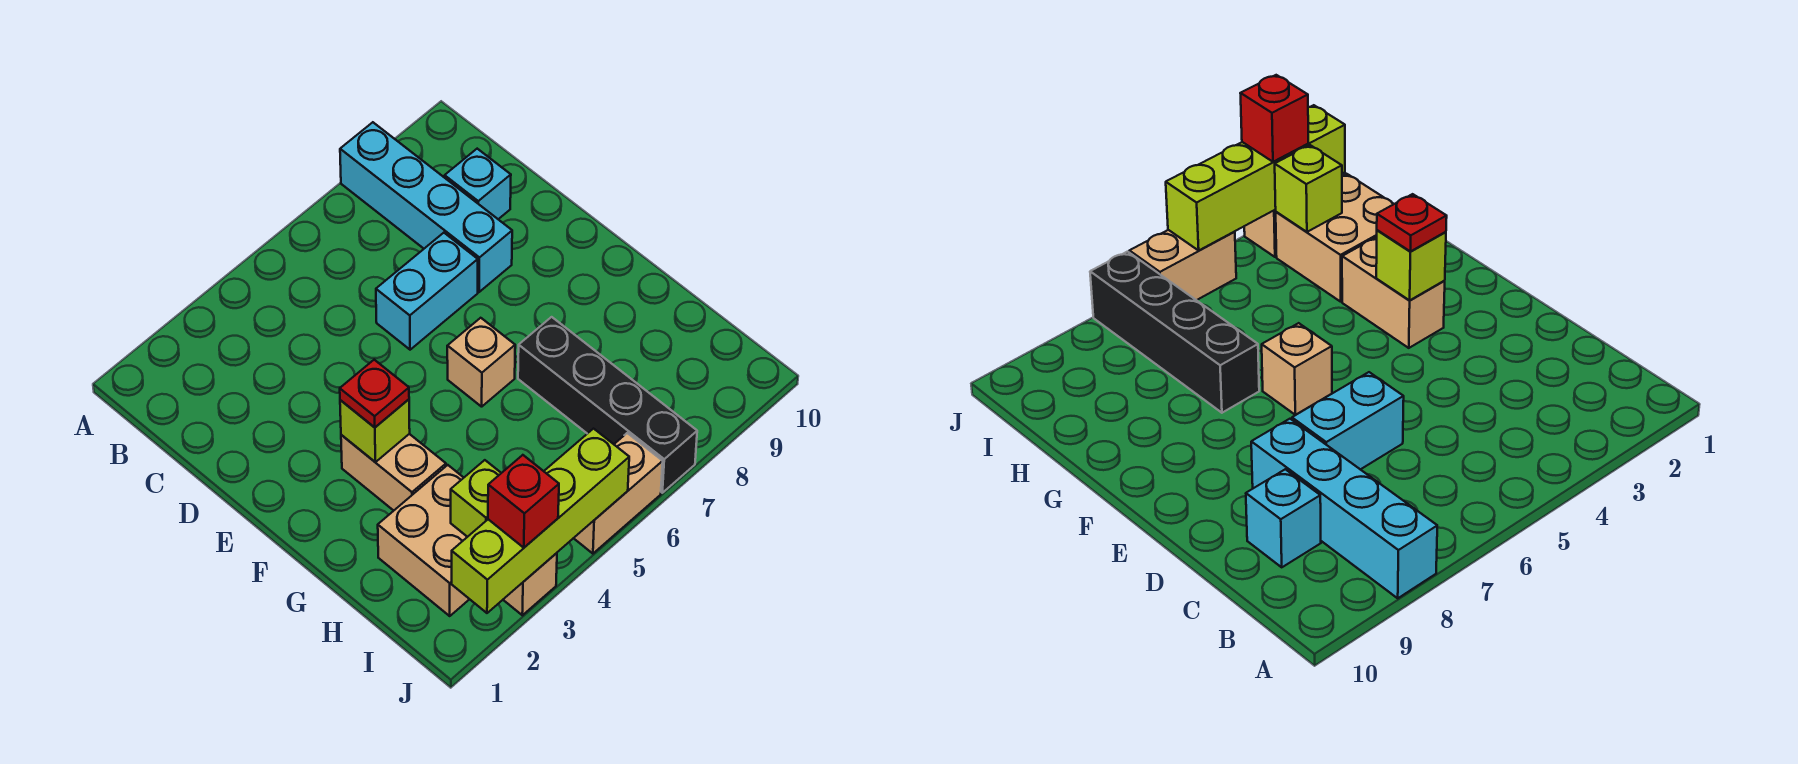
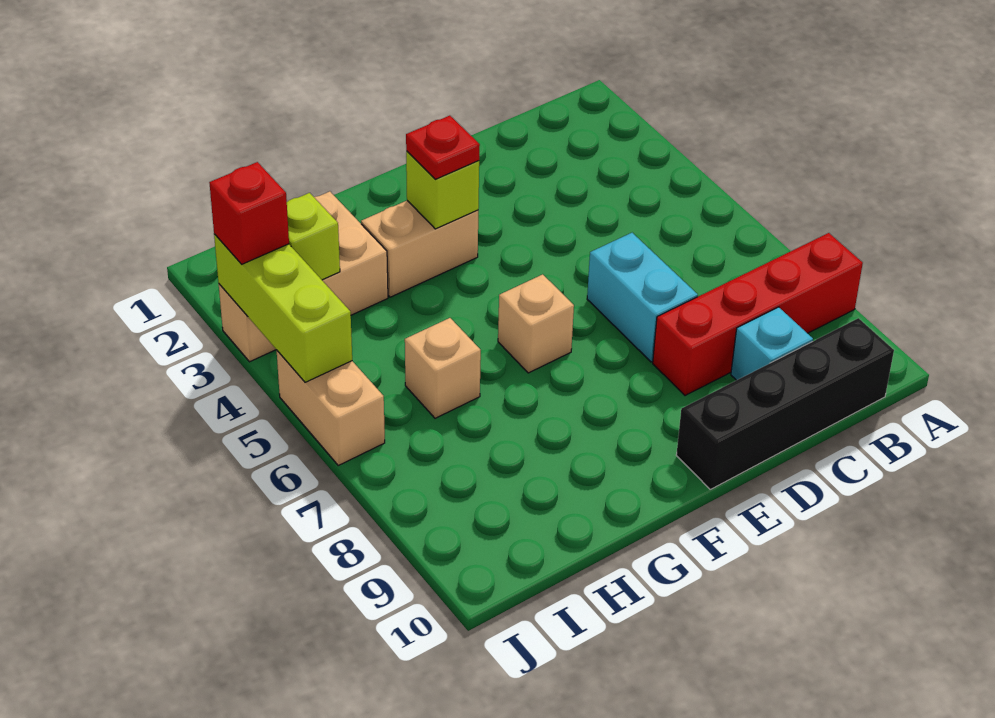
cyan brick A8:D8 level 1 -> red brick A8:D8 level 1
black brick G7:J7 level 1 -> black brick B10:E10 level 1
none -> tan brick H6 level 1
lime brick J2:J5 level 2 -> lime brick J3:J5 level 2

